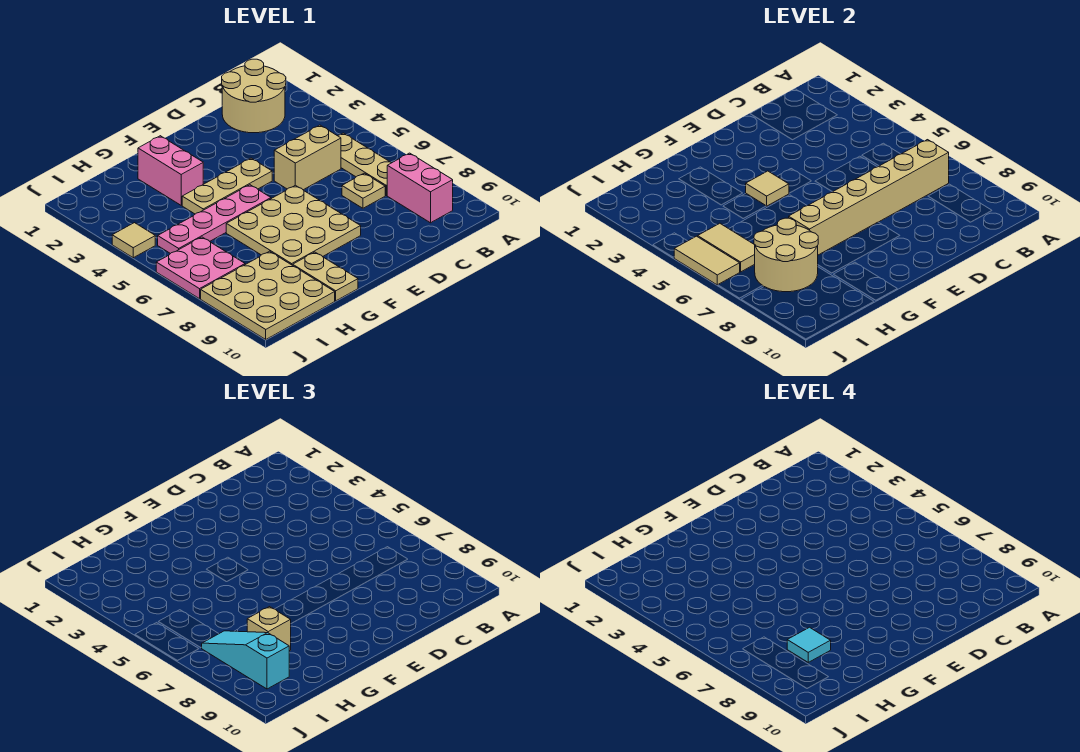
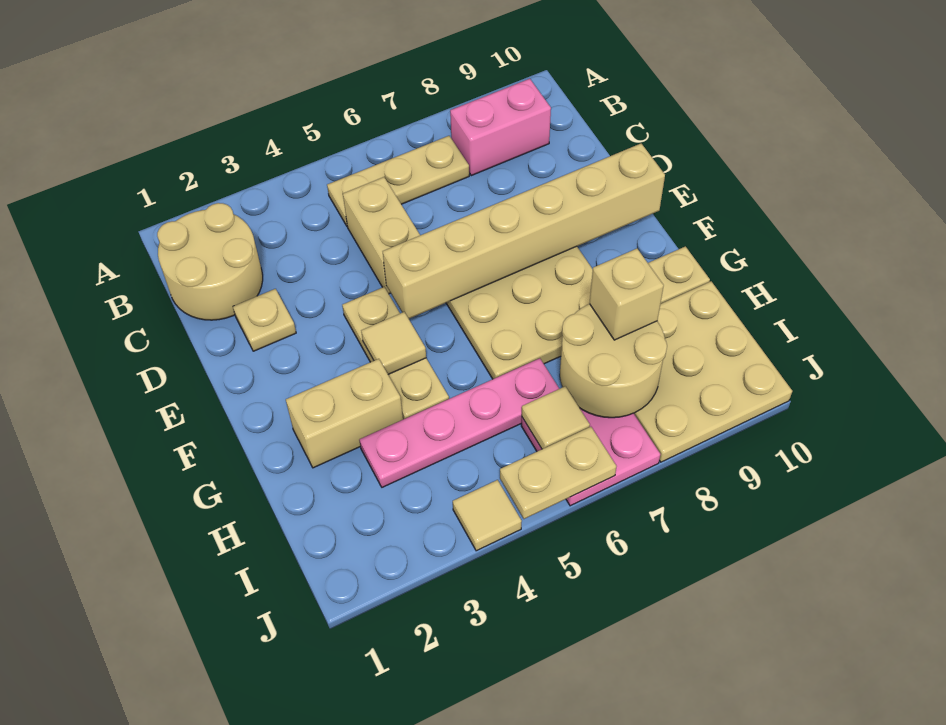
tan brick B7:G7 level 2 -> tan brick E5:E10 level 2
tan plate C7 level 1 -> tan plate D2 level 1
pink plate F5:I5 level 1 -> pink plate H3:H6 level 1
pink brick G2:G3 level 1 -> tan brick G2:G3 level 1
cyan tile H8 level 4 -> none
tan tile I5:I6 level 2 -> tan tile I6 level 2
cyan slope I7:I9 level 3 top 9 -> none
tan tile J5:J6 level 2 -> tan plate J5:J6 level 2

